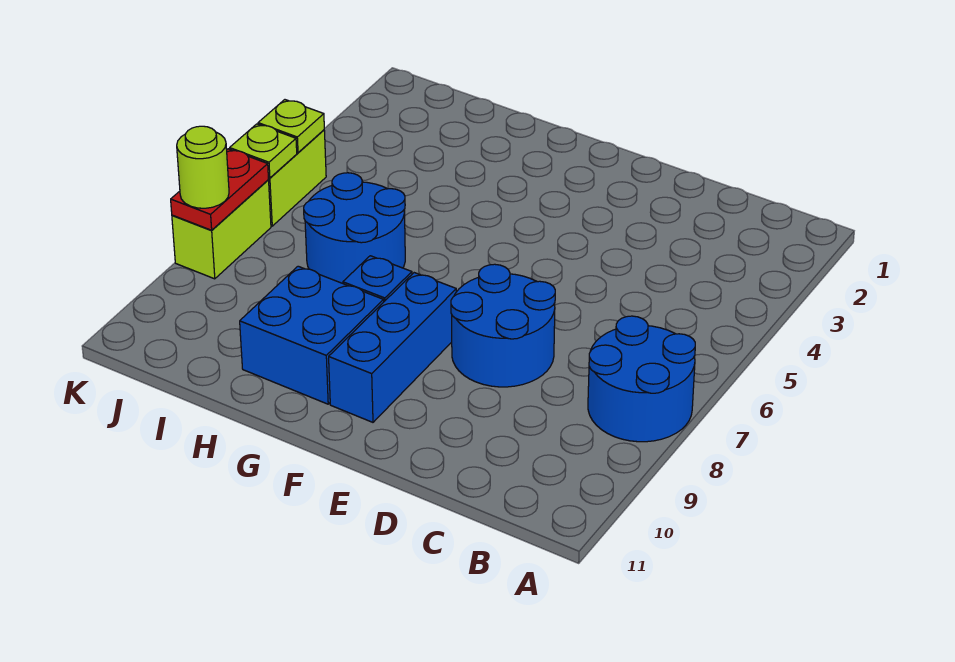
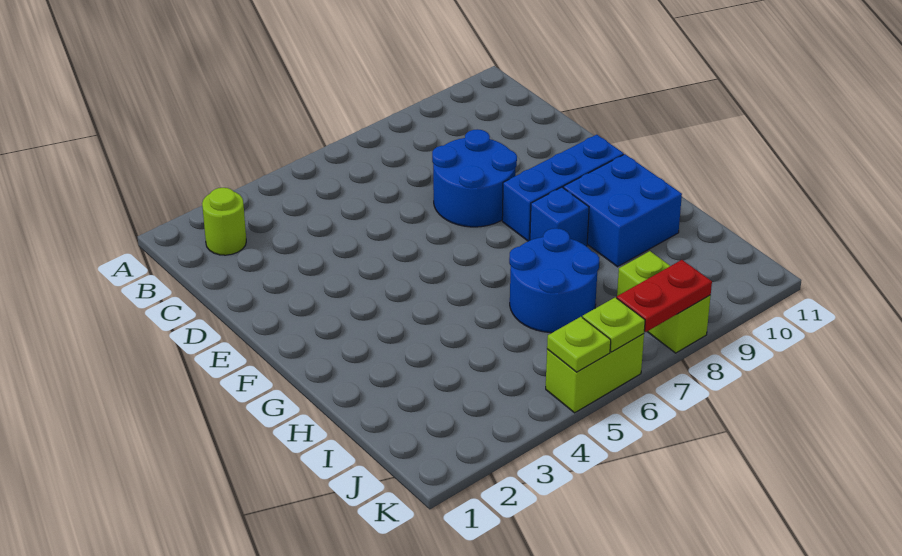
blue round brick A7:B8 level 1 -> none
lime brick K7:K8 level 1 -> lime brick J8:K8 level 1
lime round brick K8 level 3 -> lime round brick B2 level 1

